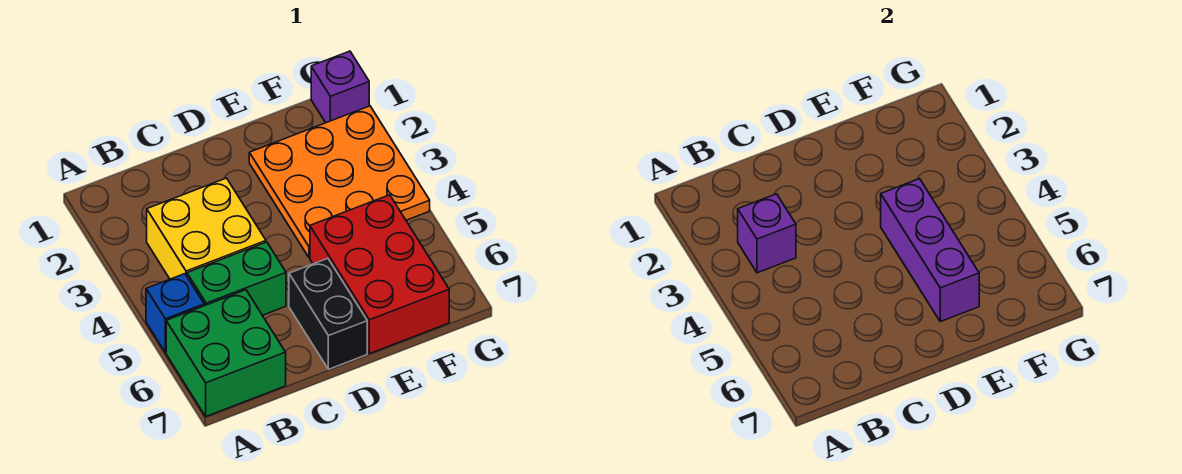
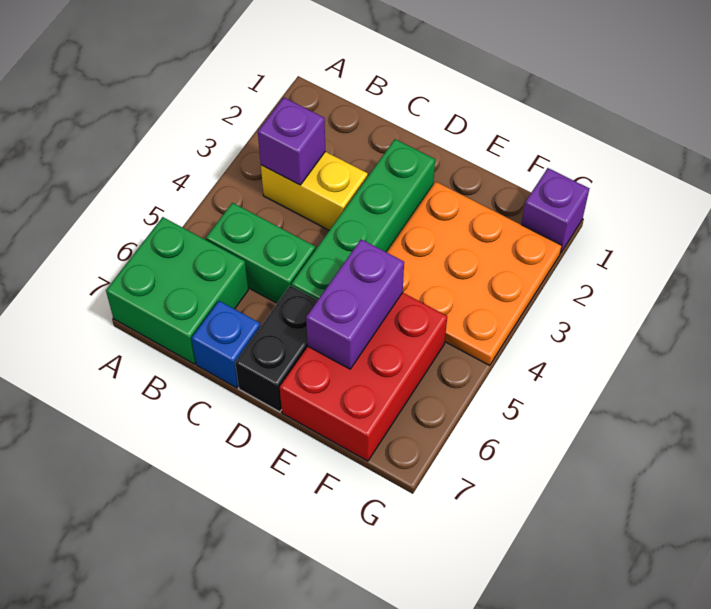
blue brick A5 level 1 -> blue brick C7 level 1
yellow brick B3:C4 level 1 -> yellow brick B3:C3 level 1
none -> green brick D2:D5 level 1
purple brick E4:E6 level 2 -> purple brick E5:E6 level 2

